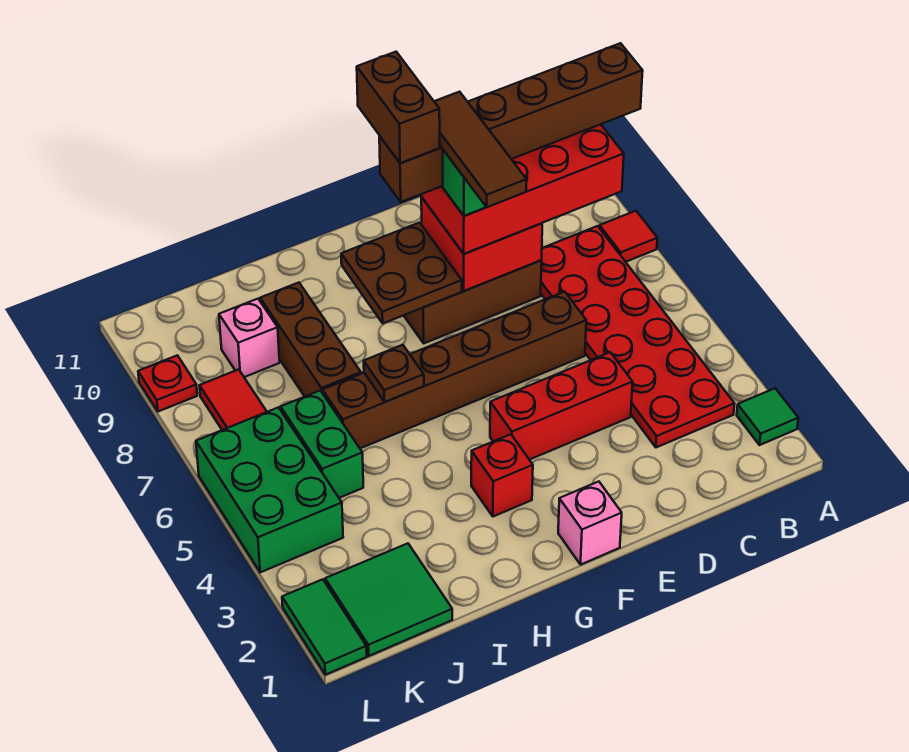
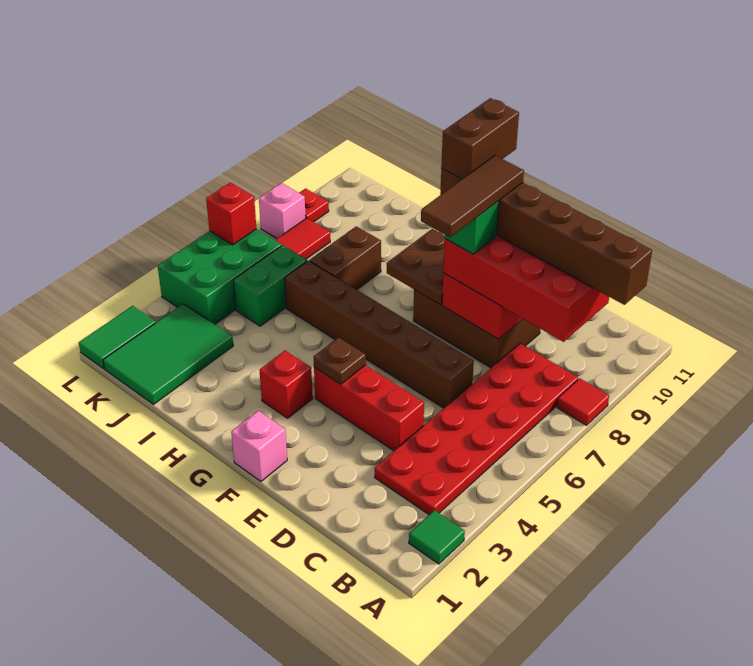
brown plate H6 level 2 -> brown plate F4 level 2
brown brick I7:I9 level 1 -> brown brick I7:I8 level 1
green tile J1:K2 level 1 -> green tile J1:K3 level 1
pink brick J9 level 1 -> pink brick L8 level 1
none -> red brick L6 level 2

